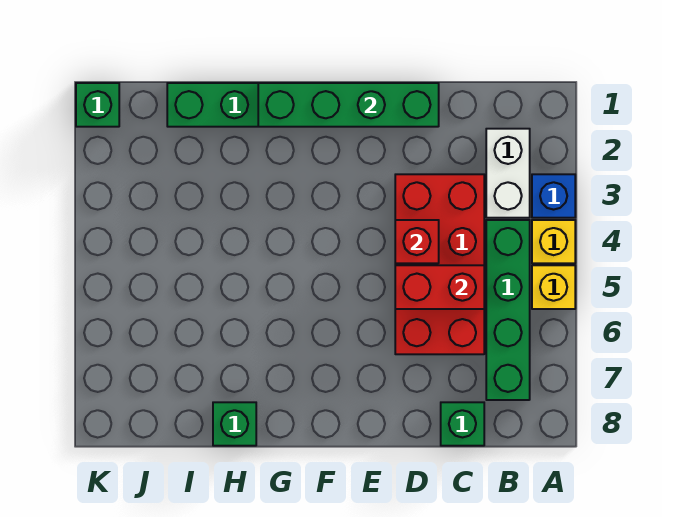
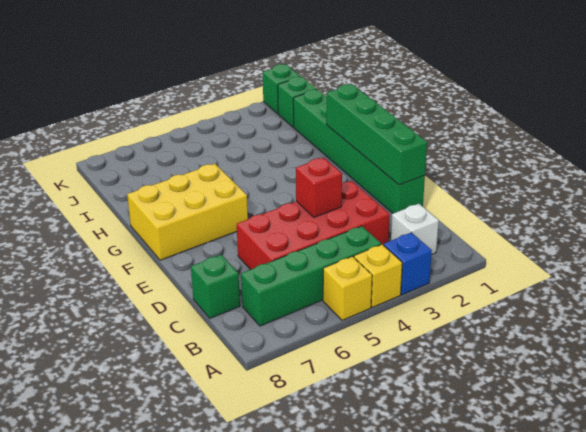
white brick B2:B3 level 1 -> white brick B2 level 1
red brick C5:D5 level 2 -> none
none -> yellow brick F6:G8 level 1
green brick H8 level 1 -> green brick J1 level 1

